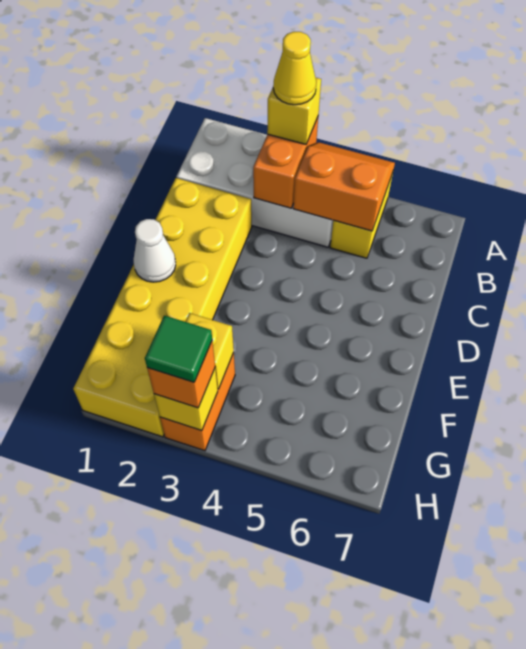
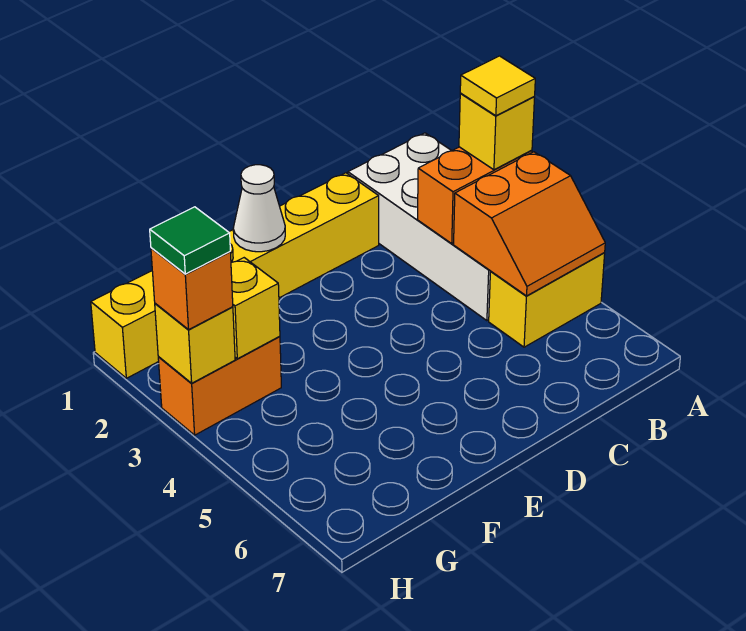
yellow cone A3 level 4 -> yellow tile A3 level 4
orange slope A4:B5 level 2 top B -> orange slope A4:B5 level 2 top 4
yellow brick C1:H2 level 1 -> yellow brick C1:H1 level 1

